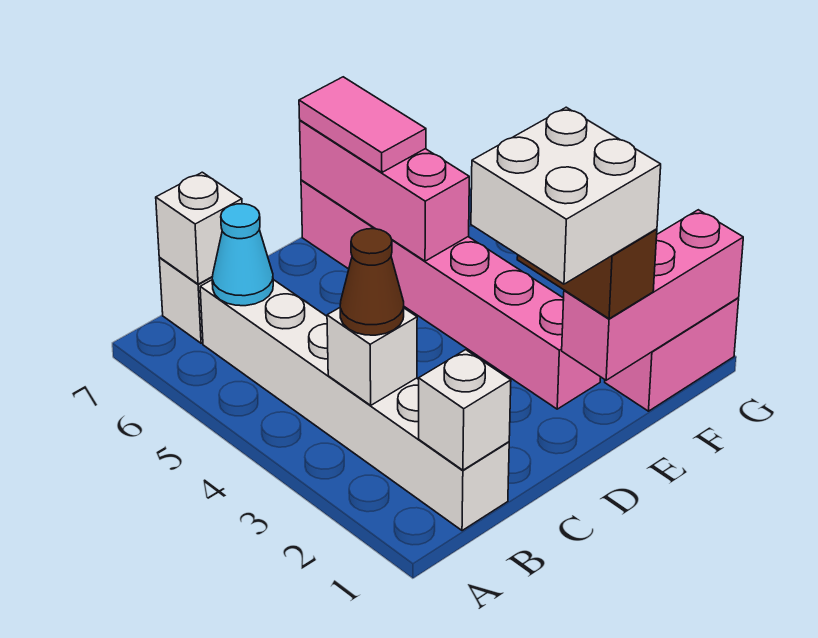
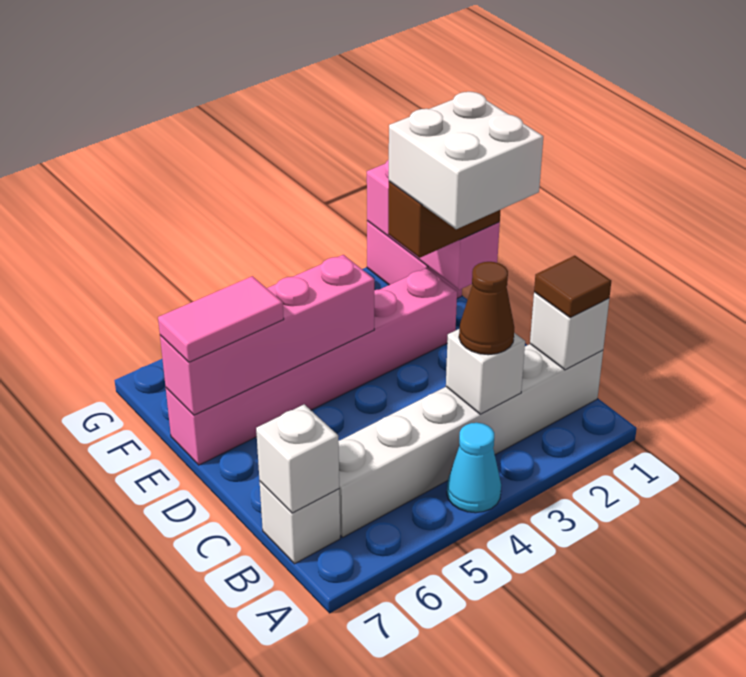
none -> brown tile B1 level 3
cyan cone B6 level 2 -> cyan cone A4 level 1
pink brick E5:E7 level 2 -> pink brick E4:E7 level 2

